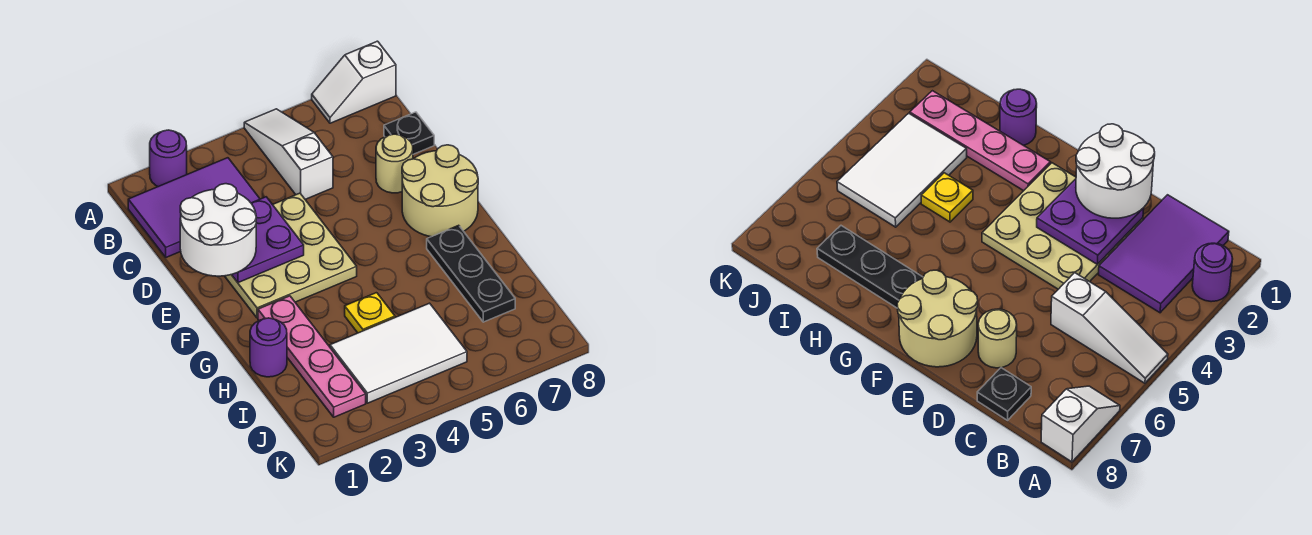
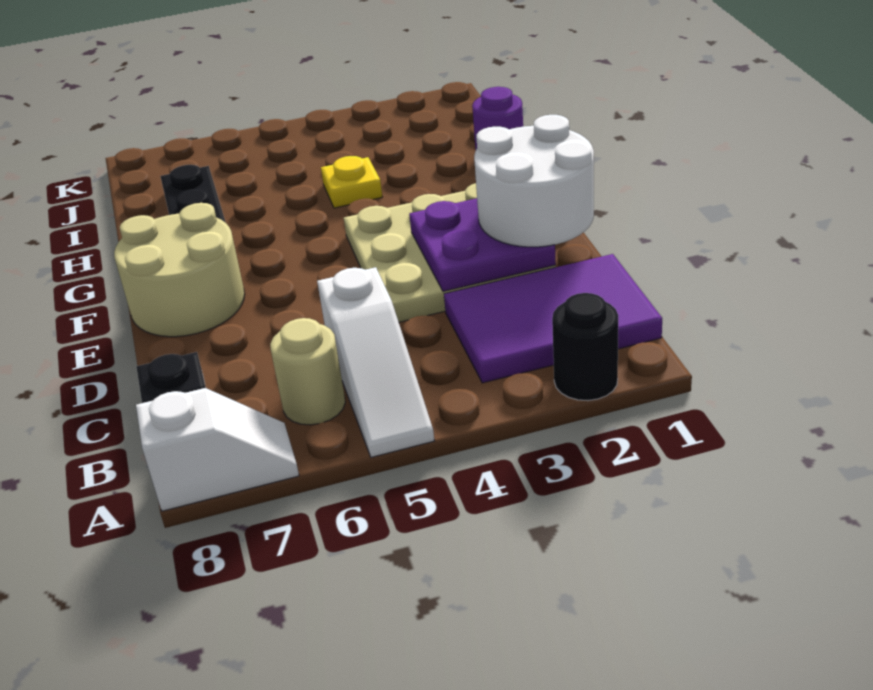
purple round brick A2 level 1 -> black round brick A2 level 1
tan round brick D7 level 1 -> tan round brick B6 level 1
pink plate G2:J2 level 1 -> none
white tile I3:J5 level 1 -> none

